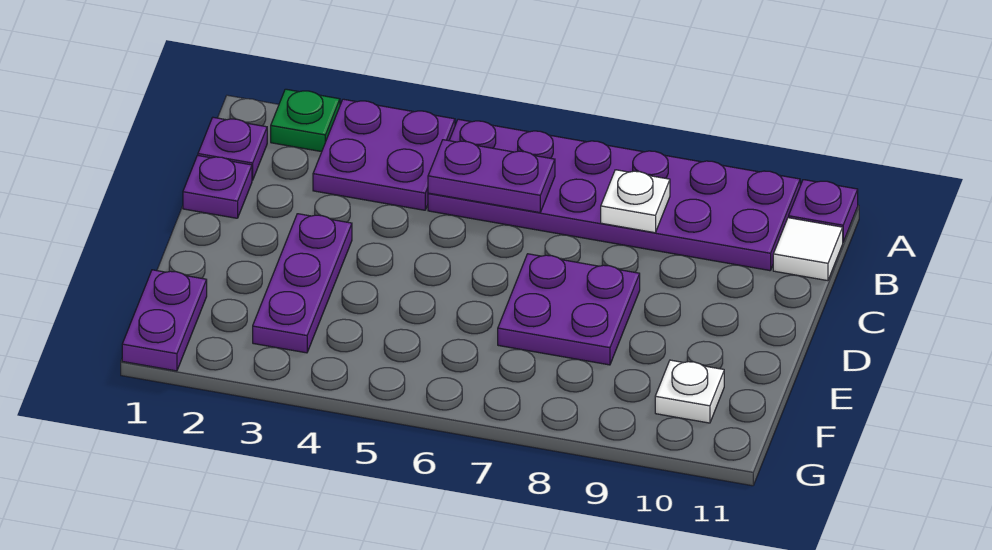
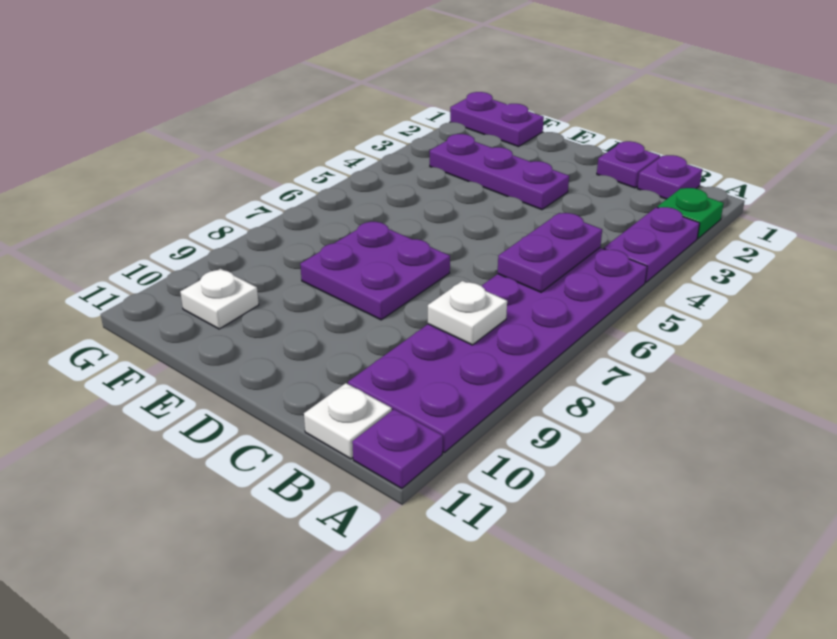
purple plate A3:B4 level 1 -> purple plate A3:A4 level 1
white tile B11 level 1 -> white plate B11 level 1

